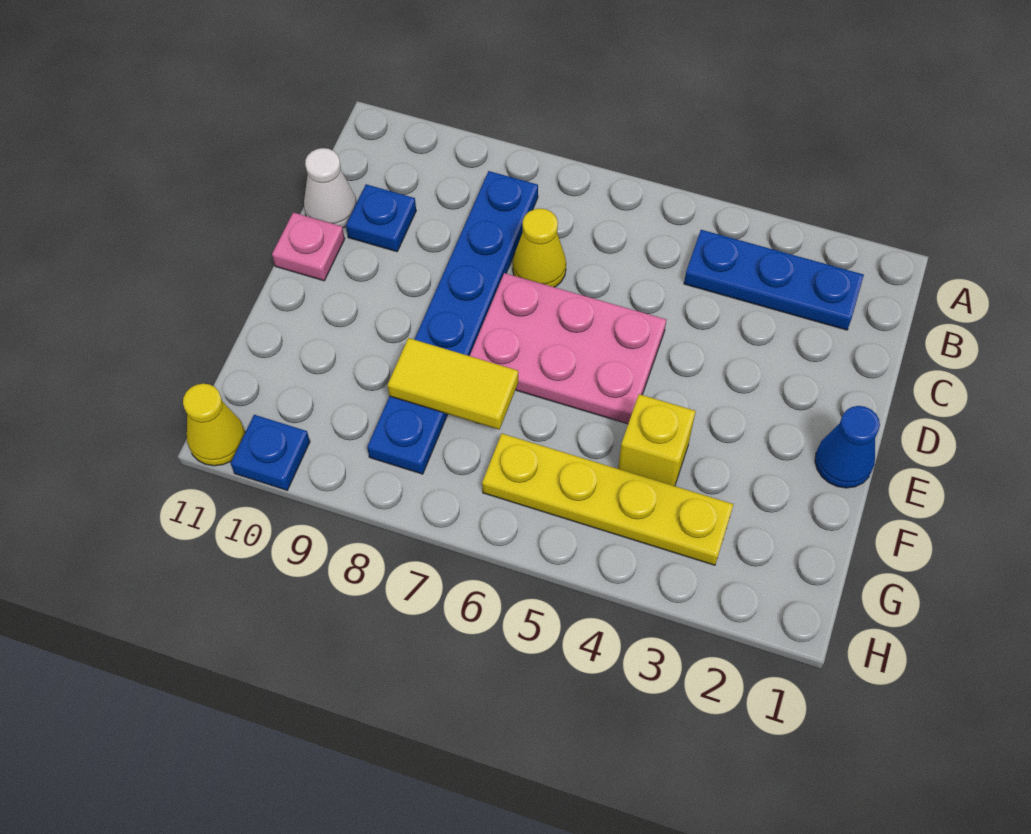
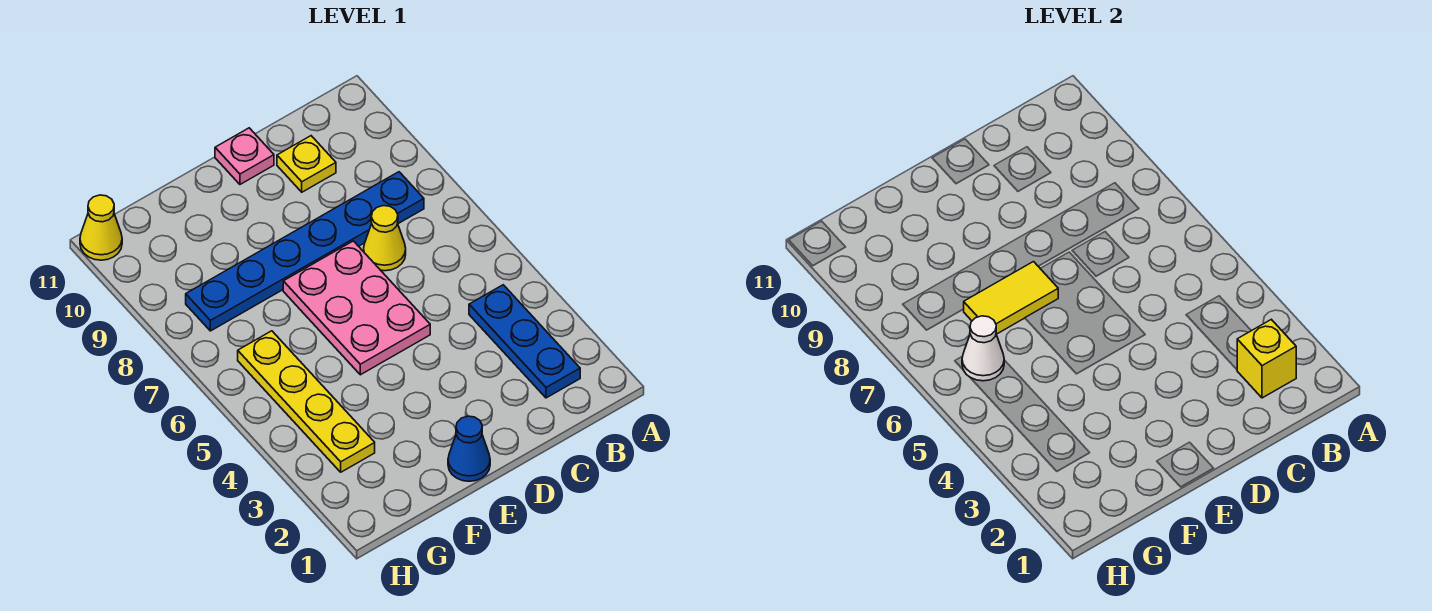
blue plate C10 level 1 -> yellow plate C10 level 1
white cone C11 level 1 -> white cone G6 level 2
yellow brick F4 level 1 -> yellow brick B2 level 2
yellow tile F7:F8 level 2 -> yellow tile E7:F7 level 2
blue plate H10 level 1 -> none

